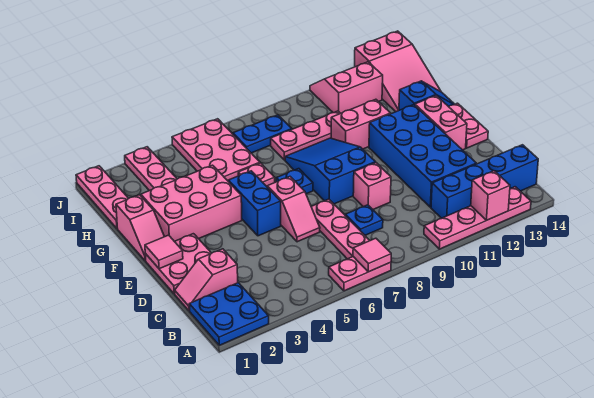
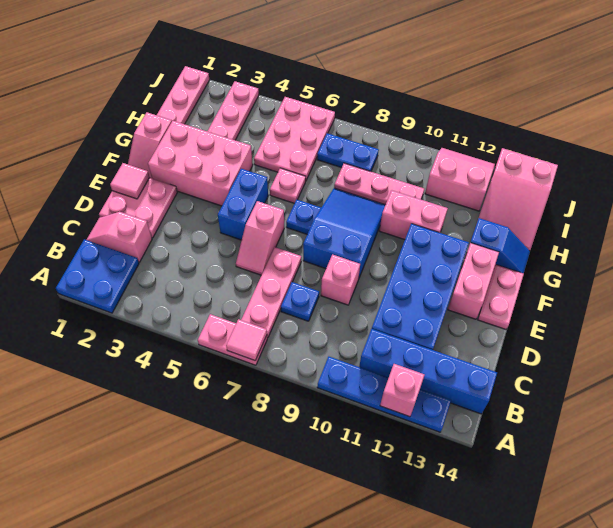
pink plate A10:A13 level 1 -> blue plate A10:A13 level 1

